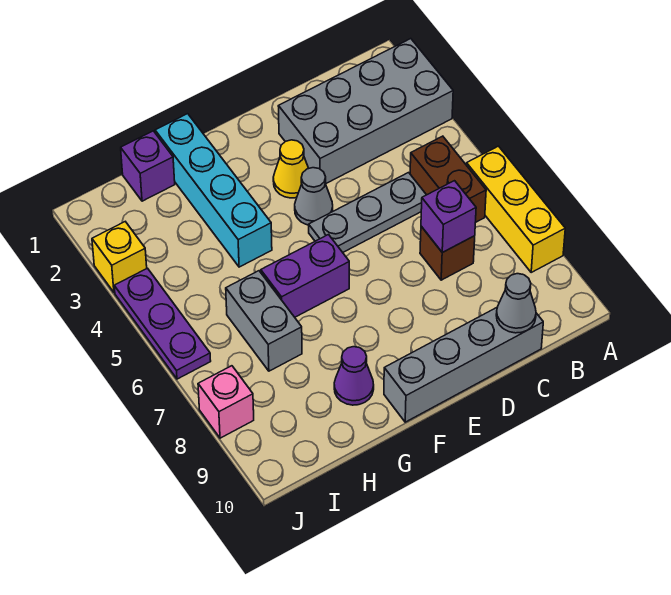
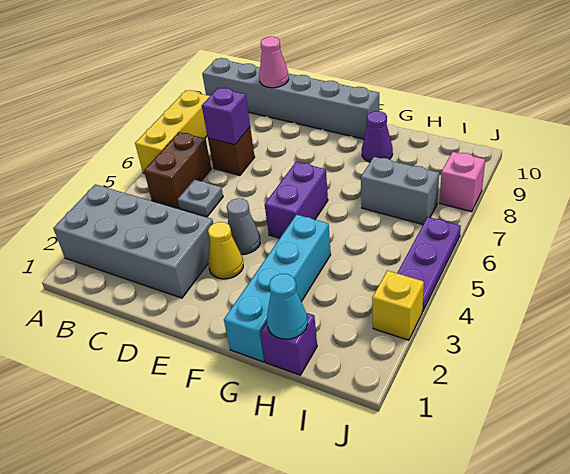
grey plate C5:E5 level 1 -> grey plate C5 level 1
grey brick C10:F10 level 1 -> grey brick A10:F10 level 1
grey cone C10 level 2 -> pink cone C10 level 2
purple brick F6:G6 level 1 -> purple brick F5:F6 level 1
none -> cyan cone H1 level 2
grey brick H6:H7 level 1 -> grey brick H7:I7 level 1

